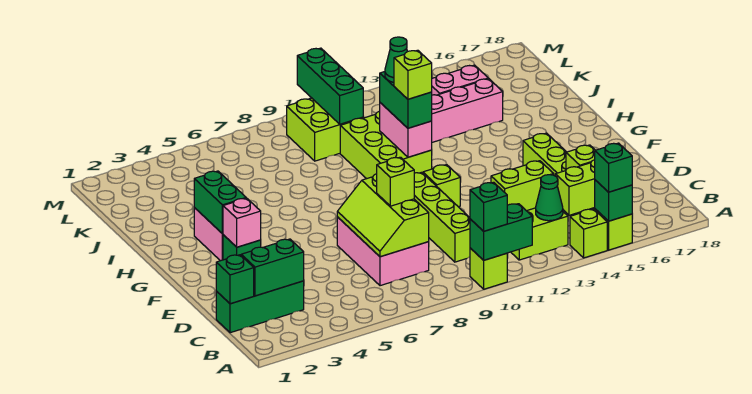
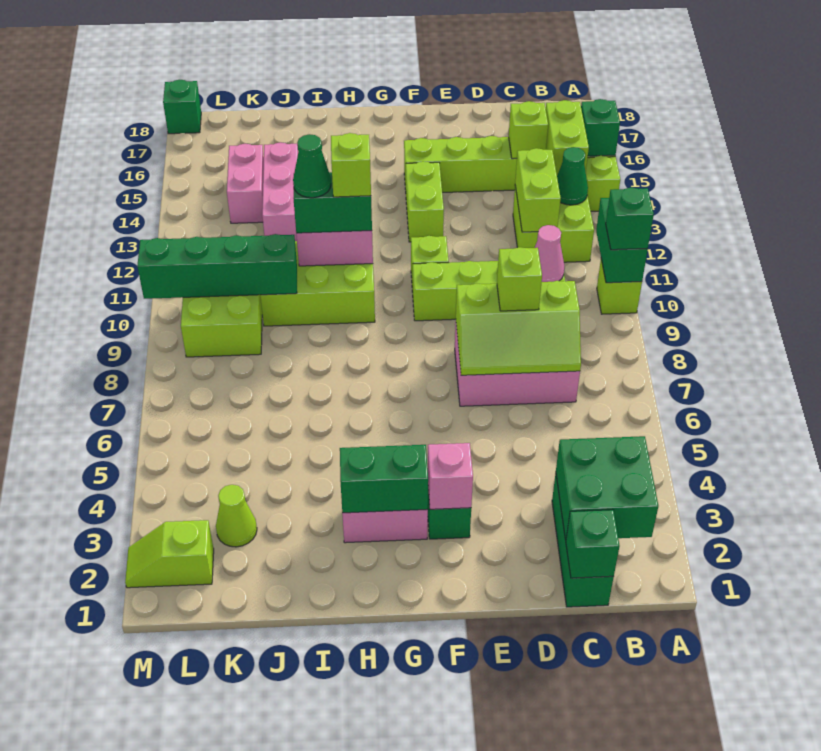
green brick A15 level 3 -> green brick M18 level 1
green brick C2:C3 level 2 -> green brick B2:C3 level 2
none -> pink cone C10 level 2
none -> lime brick F13:F14 level 1
none -> lime cone K3 level 1
green brick K10:M10 level 2 -> green brick J10:M10 level 2
none -> lime slope L2:M2 level 1 top L

